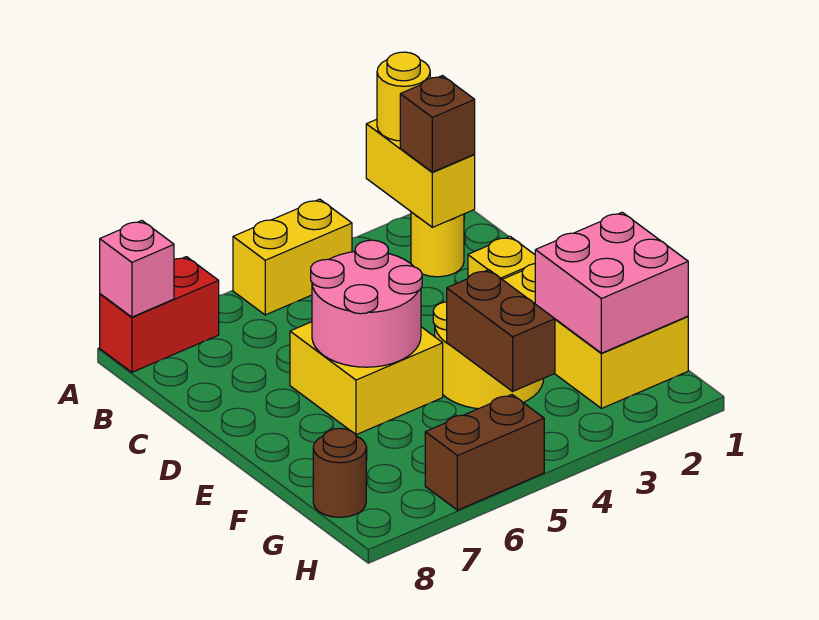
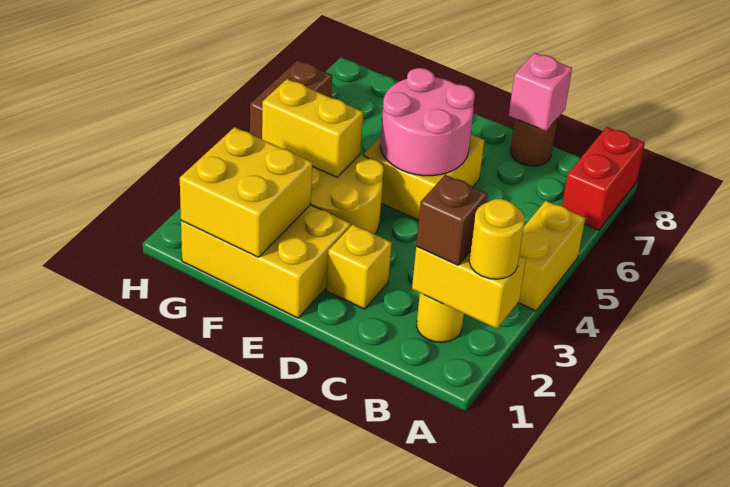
pink brick A8 level 2 -> pink brick C8 level 2
pink brick F1:G2 level 2 -> yellow brick F1:G2 level 2
brown brick F4:G4 level 2 -> yellow brick F4:G4 level 2
brown round brick G8 level 1 -> brown round brick C8 level 1

